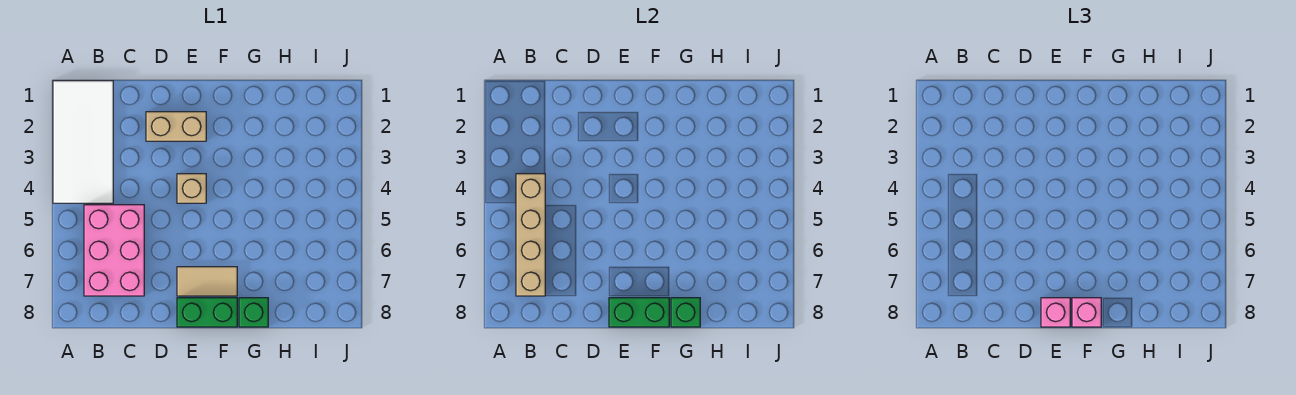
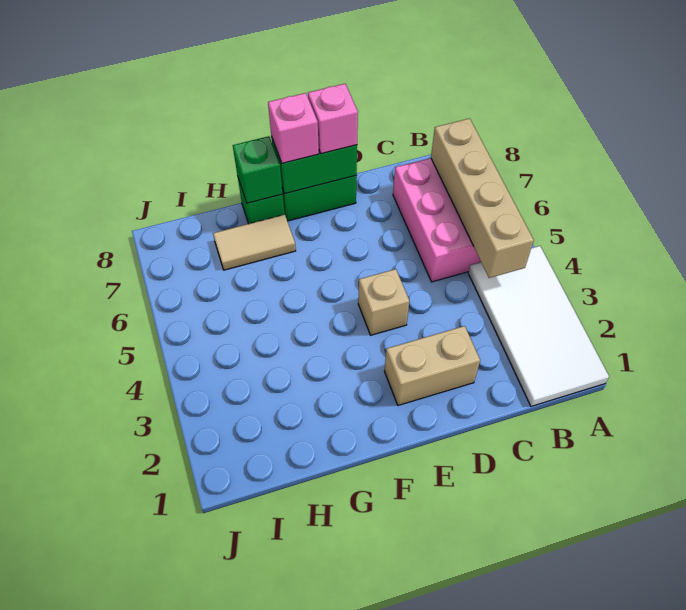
tan tile E7:F7 level 1 -> tan tile G7:H7 level 1

